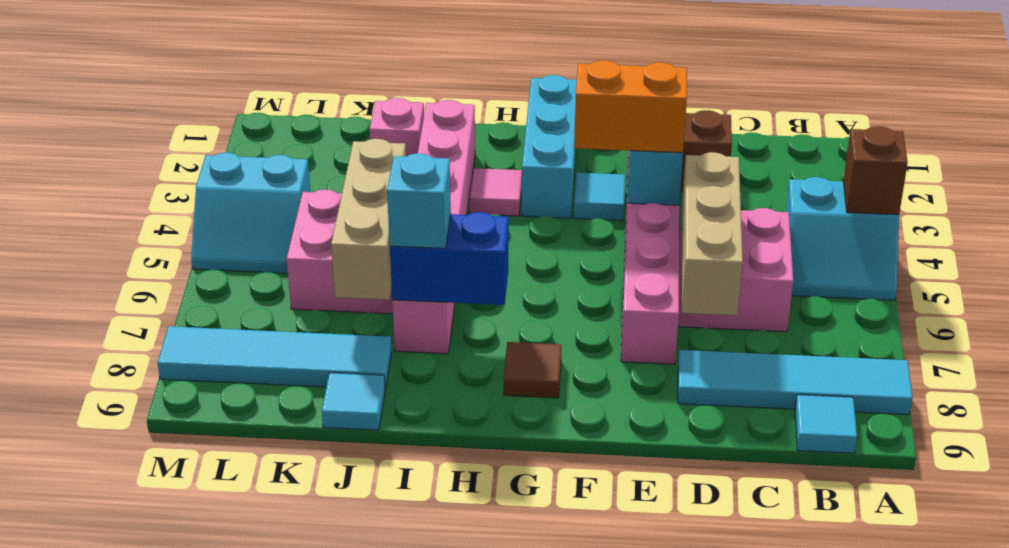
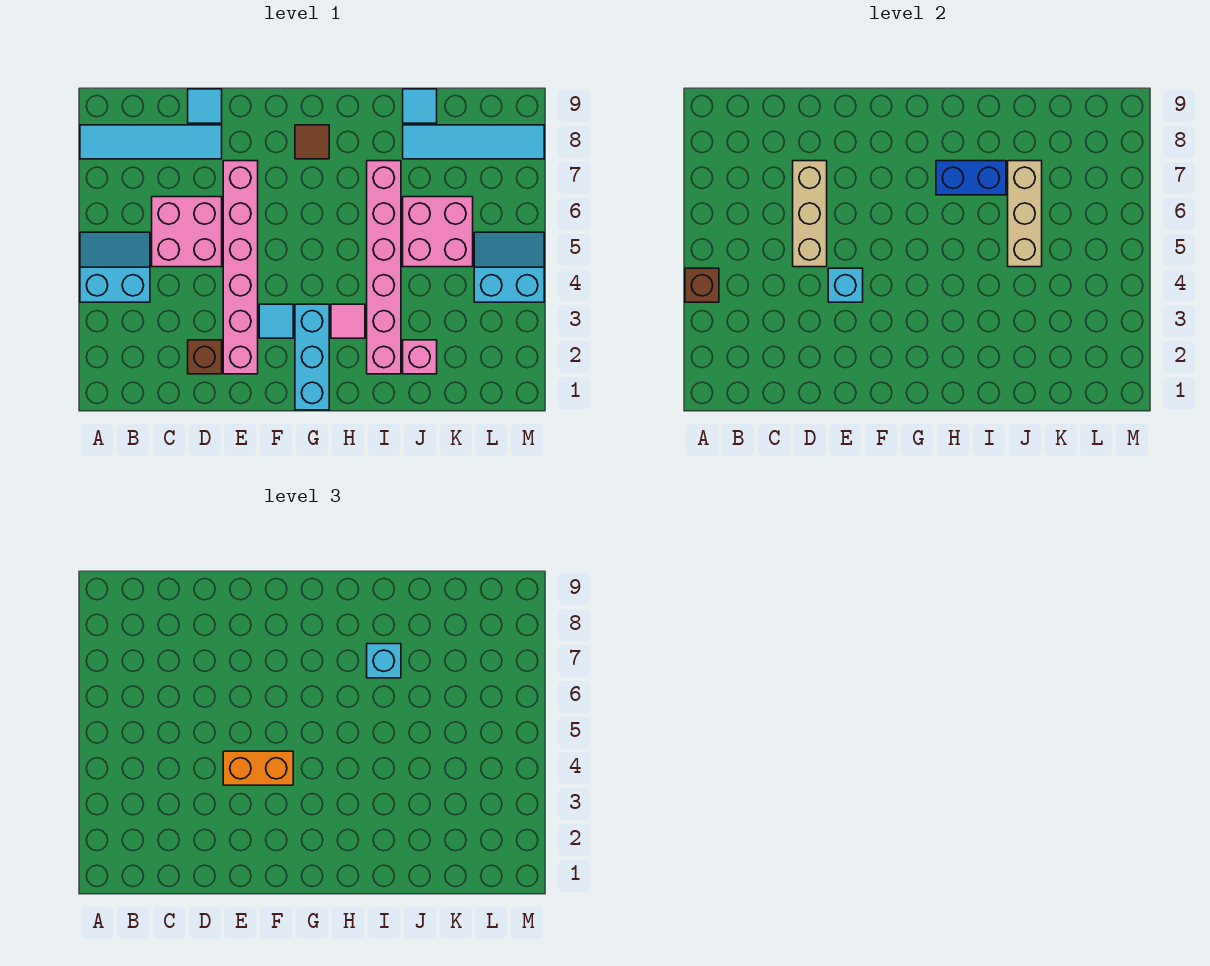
cyan tile B9 level 1 -> cyan tile D9 level 1

